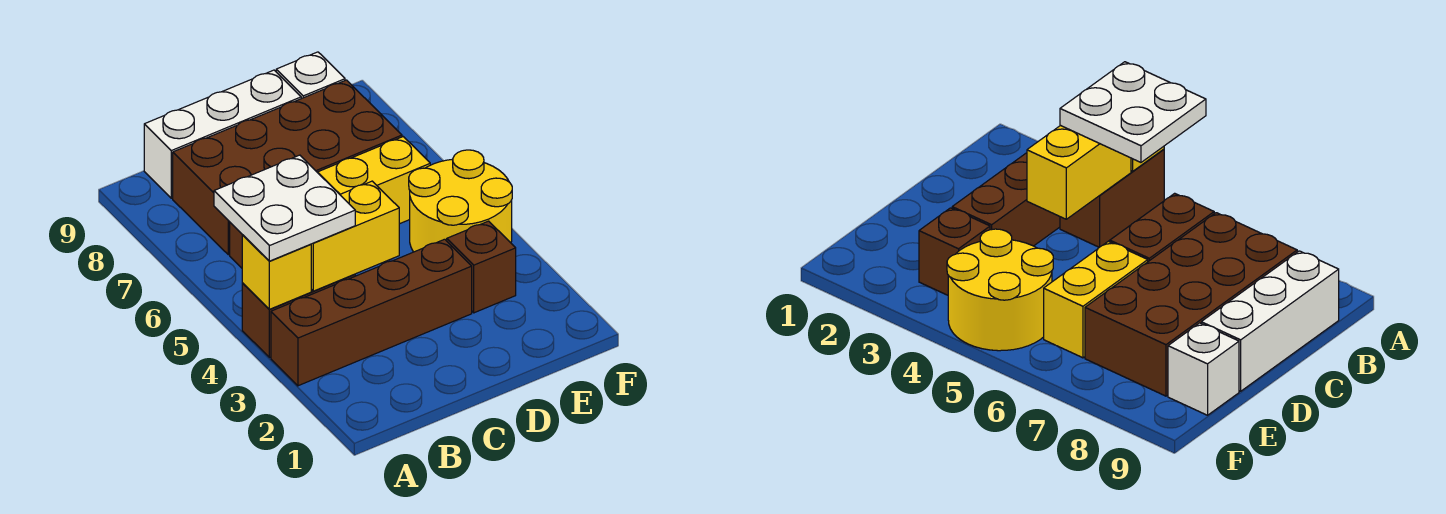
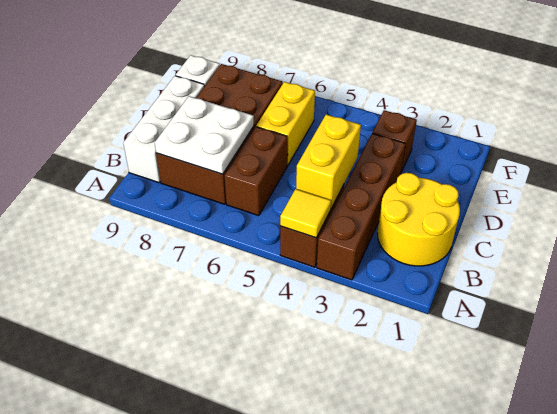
yellow brick A4 level 2 -> yellow tile A4 level 2
white plate A4:B5 level 3 -> white plate B7:C8 level 2
yellow round brick E4:F5 level 1 -> yellow round brick B1:C2 level 1

